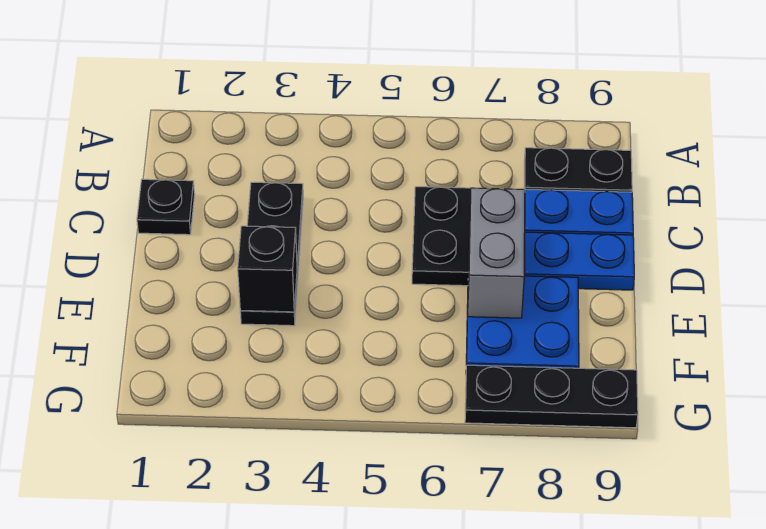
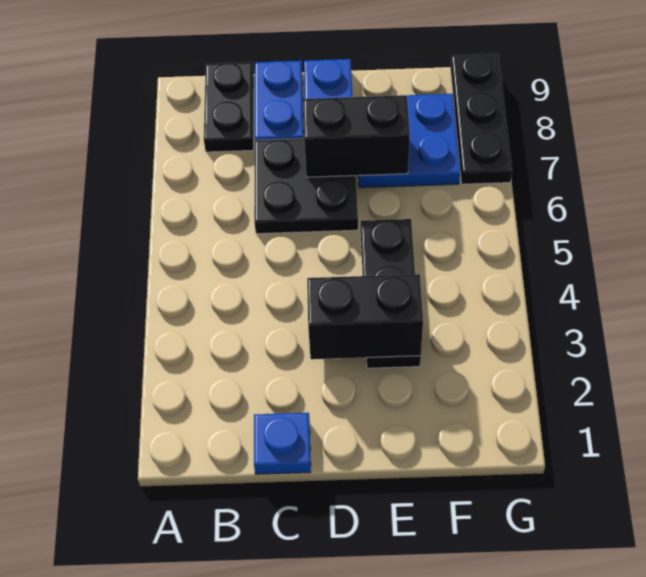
black plate C1 level 1 -> blue plate C1 level 1
black plate C3:E3 level 1 -> black plate E3:E5 level 1
grey brick D7:E7 level 2 -> black brick D7:E7 level 2
black brick E3 level 2 -> black brick D3:E3 level 2

